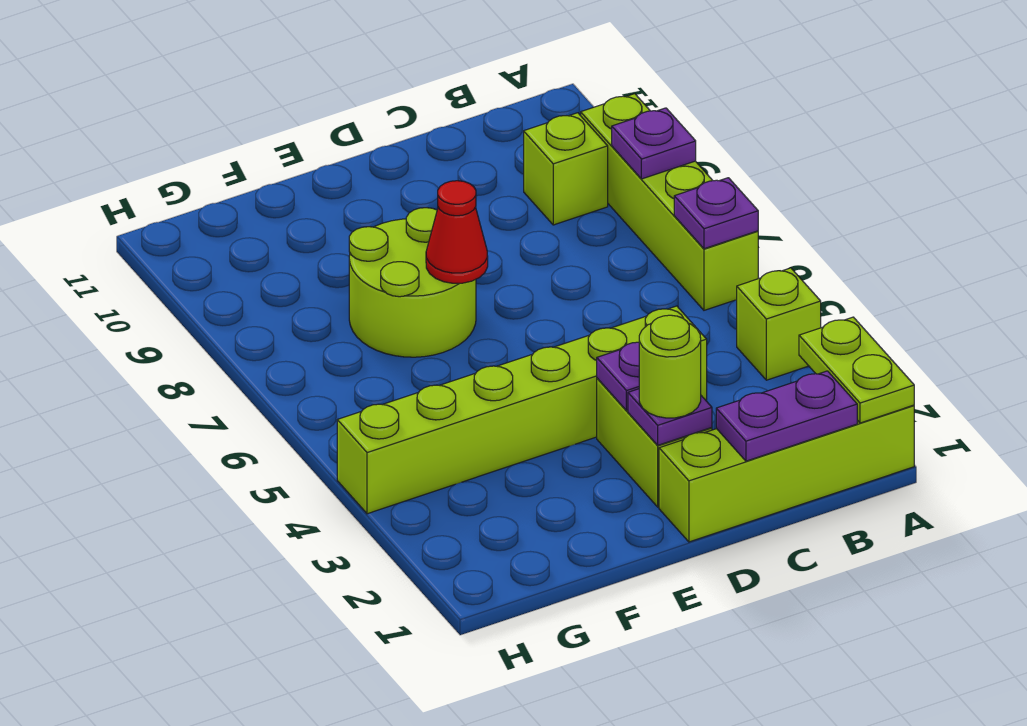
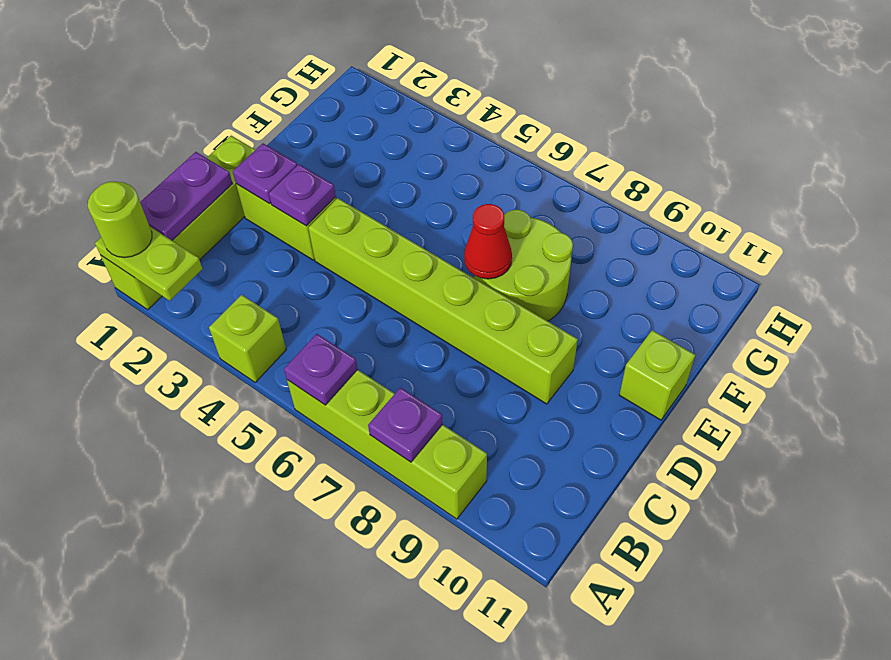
lime brick B9 level 1 -> lime brick E11 level 1
lime brick C4:H4 level 1 -> lime brick D4:D9 level 1
lime round brick D2 level 3 -> lime round brick A1 level 3

